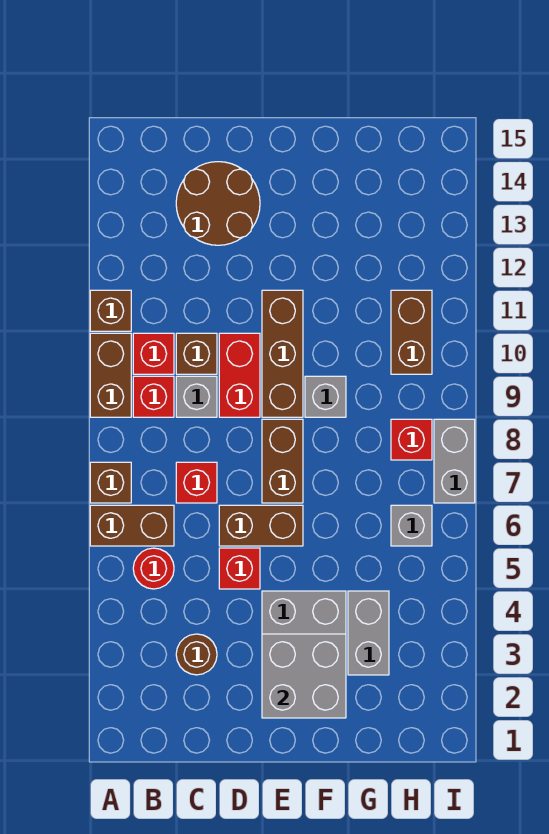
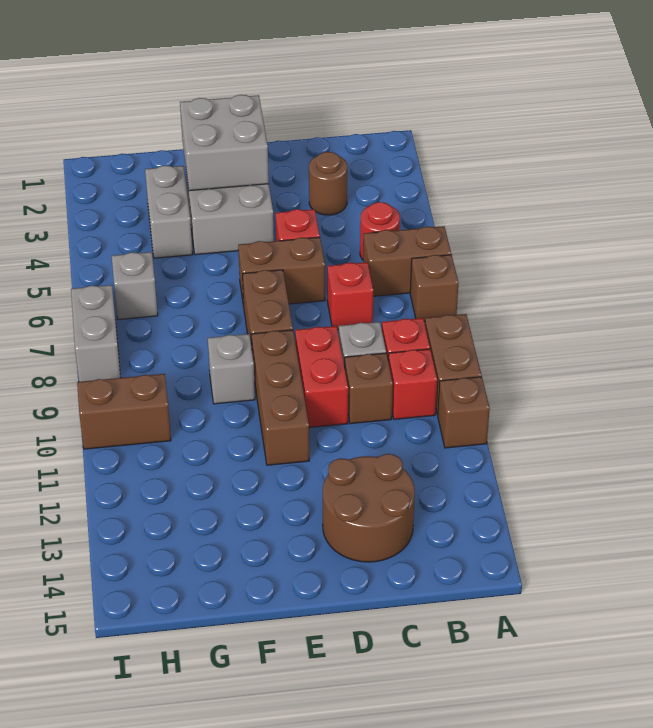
red brick H8 level 1 -> none
brown brick H10:H11 level 1 -> brown brick H10:I10 level 1

